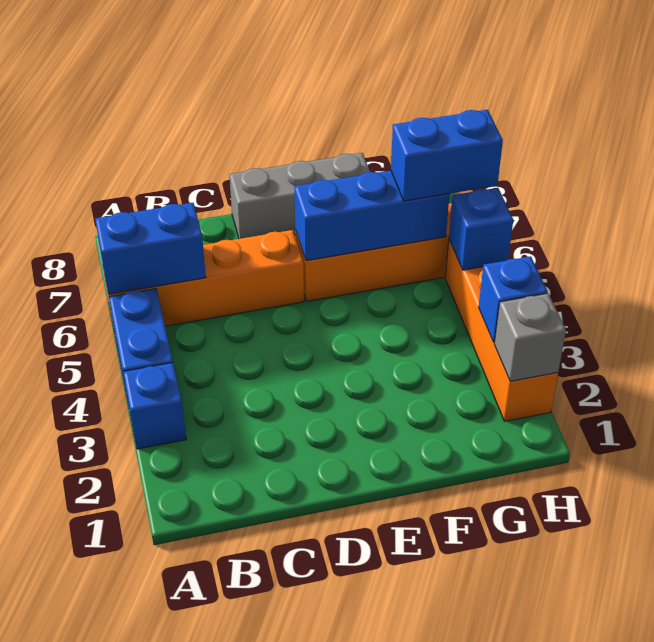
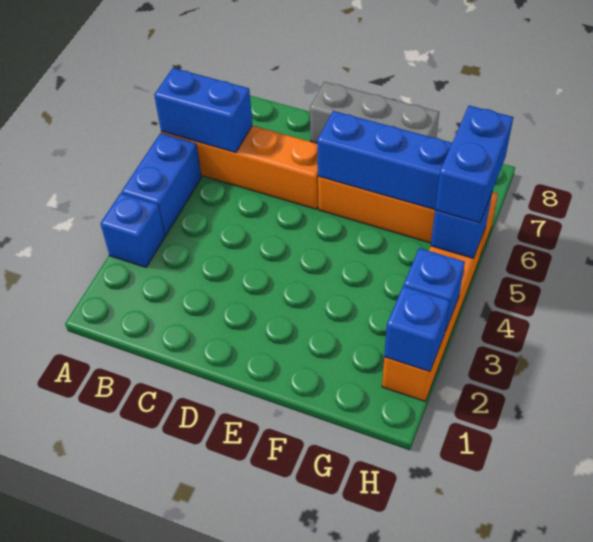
blue brick G6:H6 level 3 -> blue brick H5:H6 level 3
grey brick H2 level 2 -> blue brick H2 level 2

